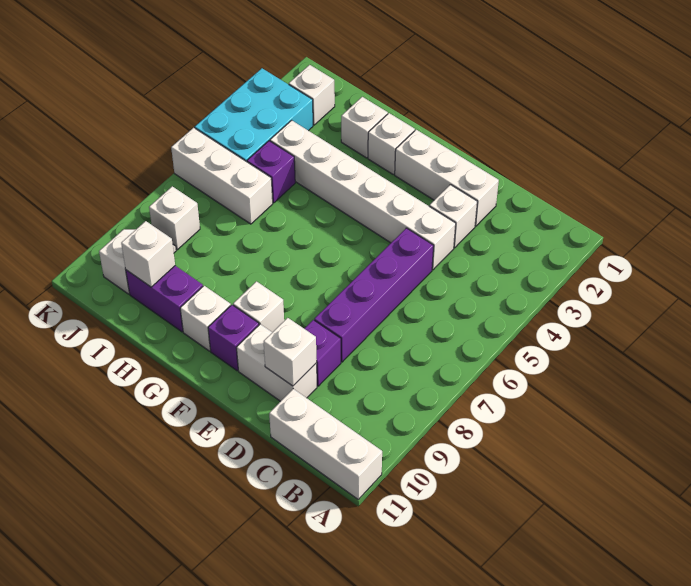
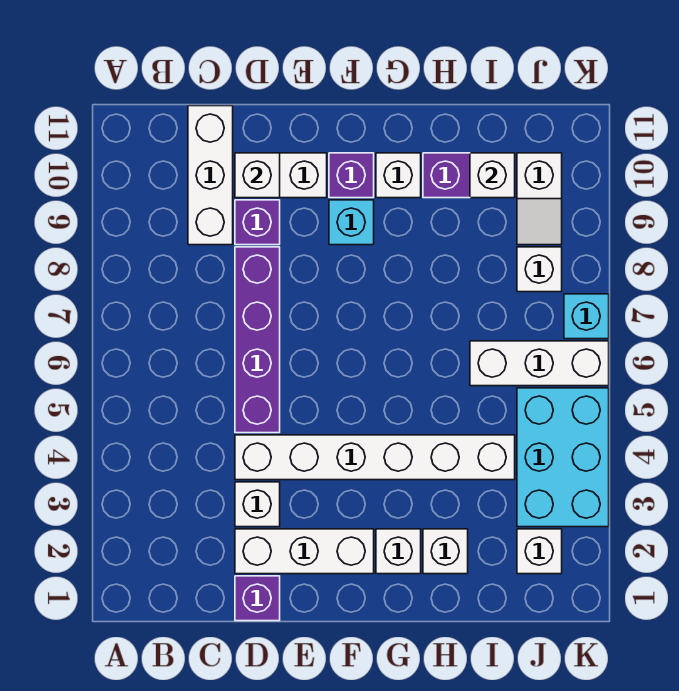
white brick A11:C11 level 1 -> white brick C9:C11 level 1
white brick F9 level 1 -> cyan brick F9 level 1
purple brick I5 level 1 -> purple brick D1 level 1
none -> cyan brick K7 level 1

